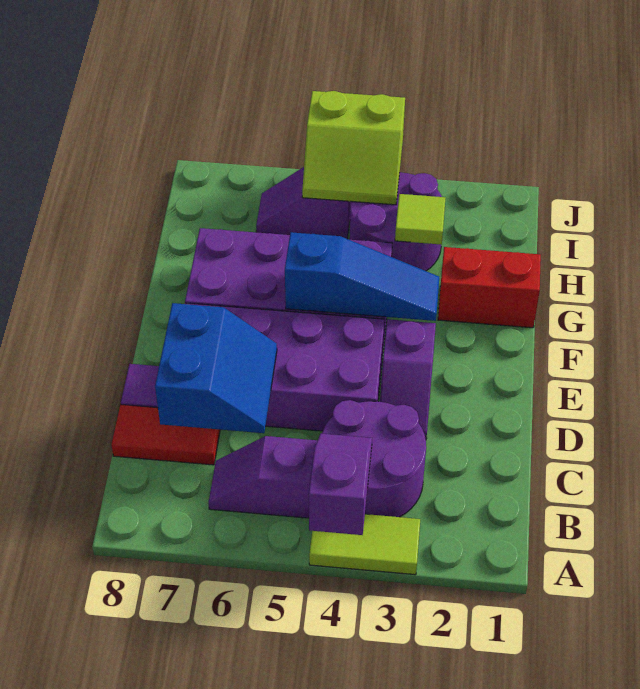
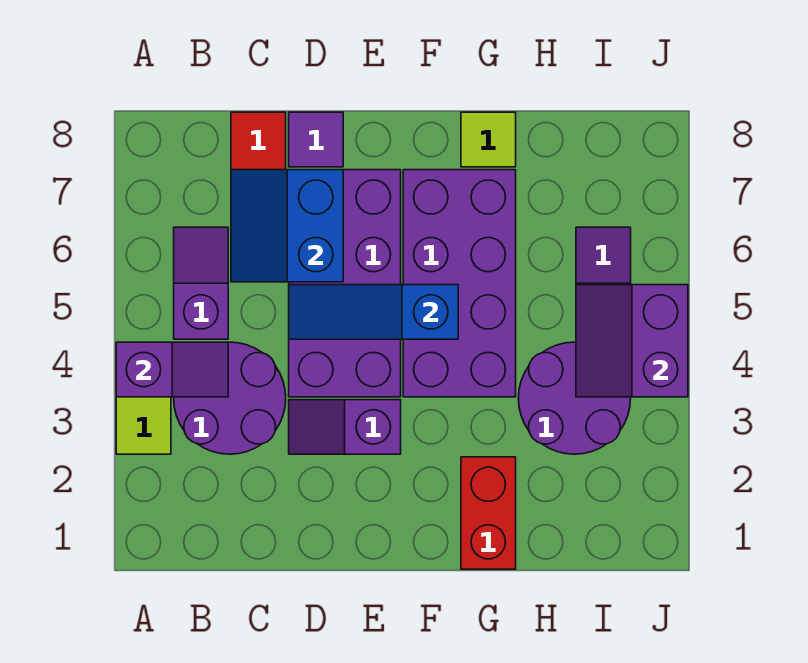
blue slope C6:D7 level 2 top 7 -> blue slope C6:D7 level 2 top D
blue slope F3:F5 level 2 top 5 -> blue slope D5:F5 level 2 top F
lime tile H3 level 2 -> lime tile G8 level 1
lime slope I4:J5 level 2 top J -> purple slope I4:J5 level 2 top J

